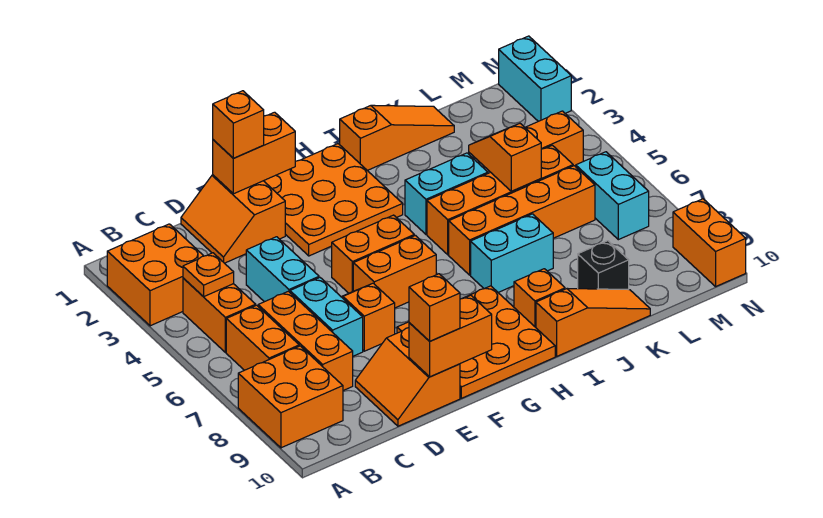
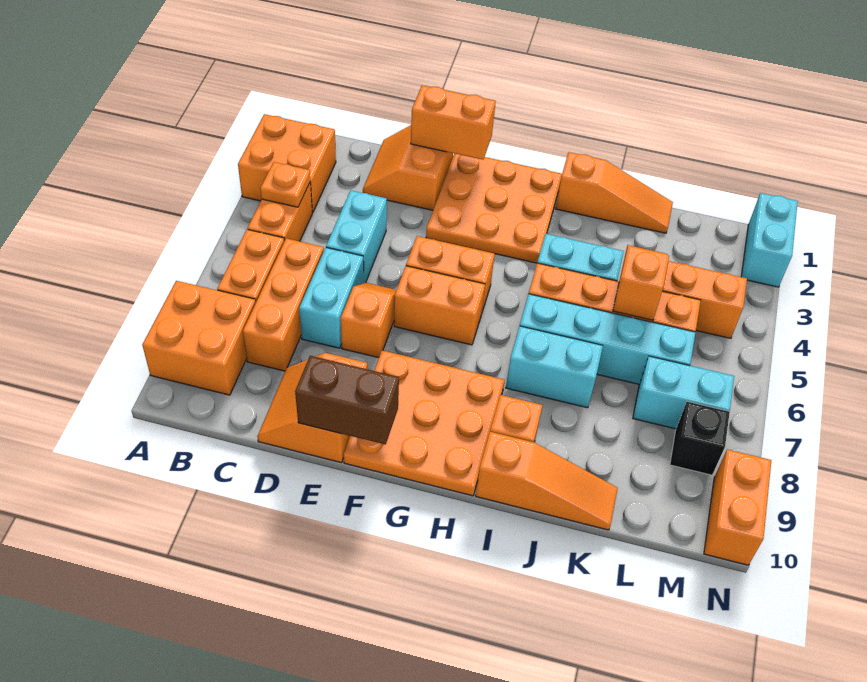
orange brick E1 level 3 -> none
orange brick E10:F10 level 2 -> brown brick E10:F10 level 2
orange brick E10 level 3 -> none
orange brick I6:L6 level 1 -> cyan brick I6:L6 level 1
black brick K9 level 1 -> black brick M8 level 1
cyan brick M6:M7 level 1 -> cyan brick L7:M7 level 1

